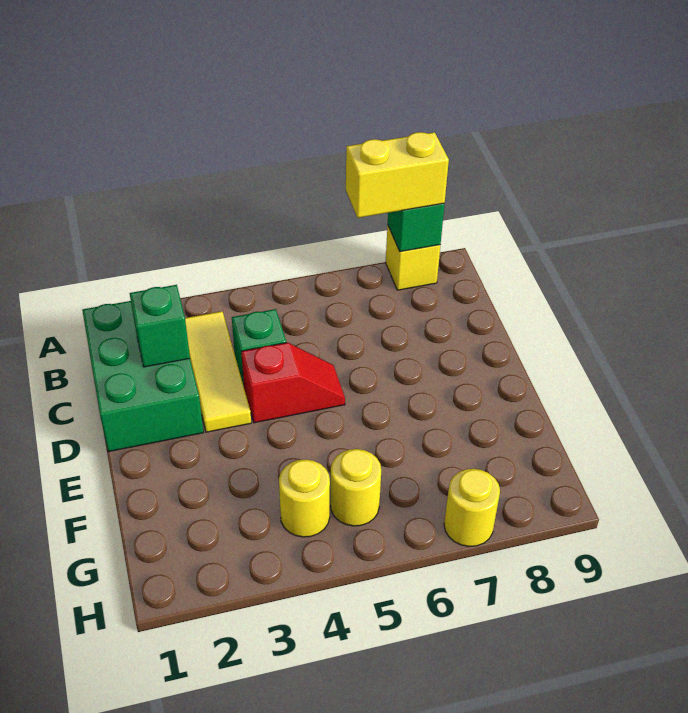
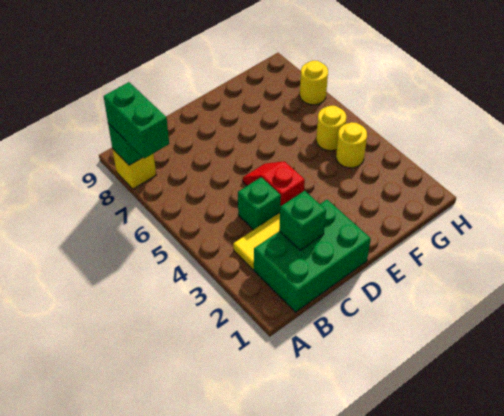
yellow brick A7:A8 level 3 -> green brick A7:A8 level 3

